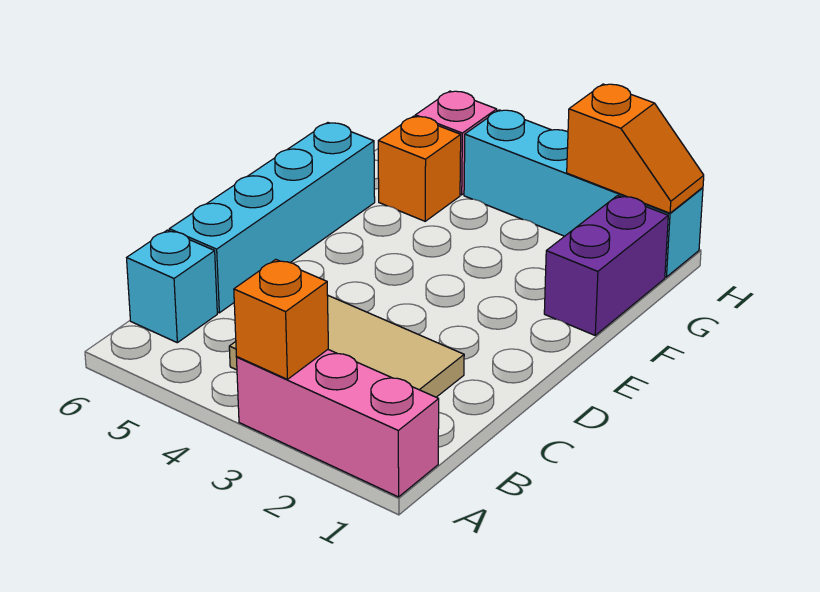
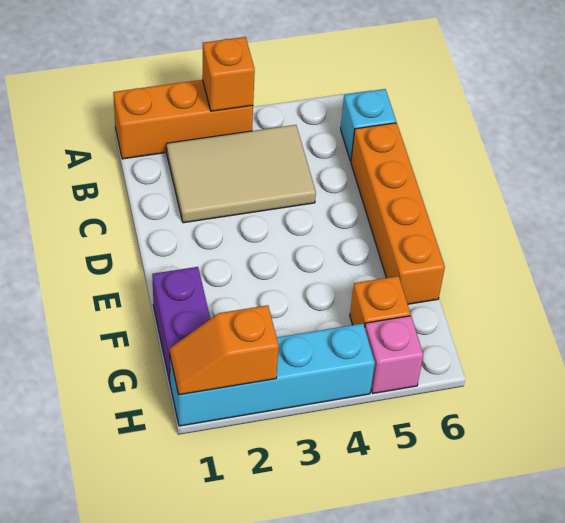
pink brick A1:A3 level 1 -> orange brick A1:A3 level 1
cyan brick C6:F6 level 1 -> orange brick C6:F6 level 1

